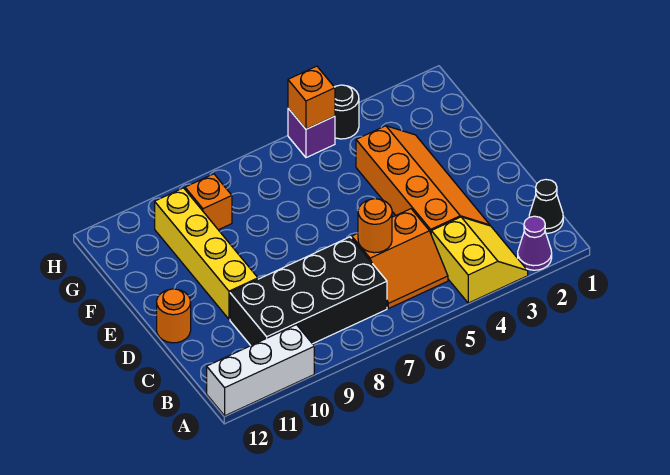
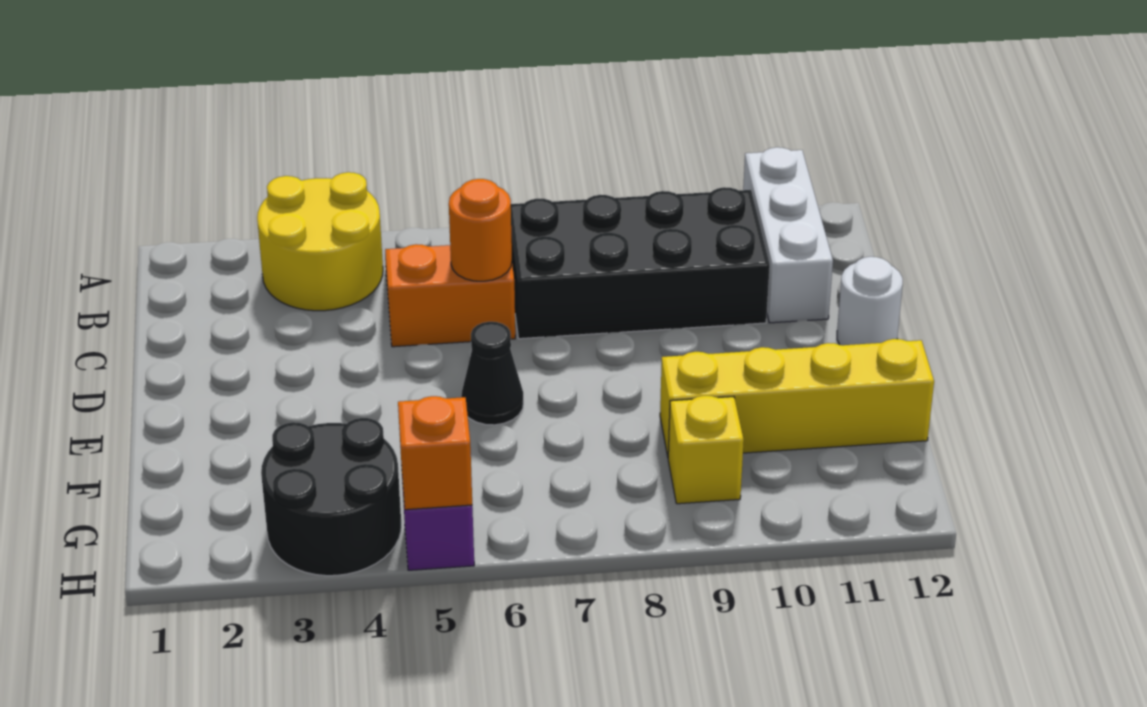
purple cone A2 level 1 -> none
yellow slope A3:B4 level 1 top 4 -> yellow round brick A3:B4 level 1
white brick A10:A12 level 1 -> white brick A11:C11 level 1
black cone B1 level 1 -> black cone E6 level 1
orange slope C3:F4 level 1 top 4 -> none
yellow brick D10:G10 level 1 -> yellow brick F9:F12 level 1
orange round brick D12 level 1 -> white round brick D12 level 1
orange brick G9 level 1 -> yellow brick G9 level 1
black round brick H4 level 1 -> black round brick G3:H4 level 1

